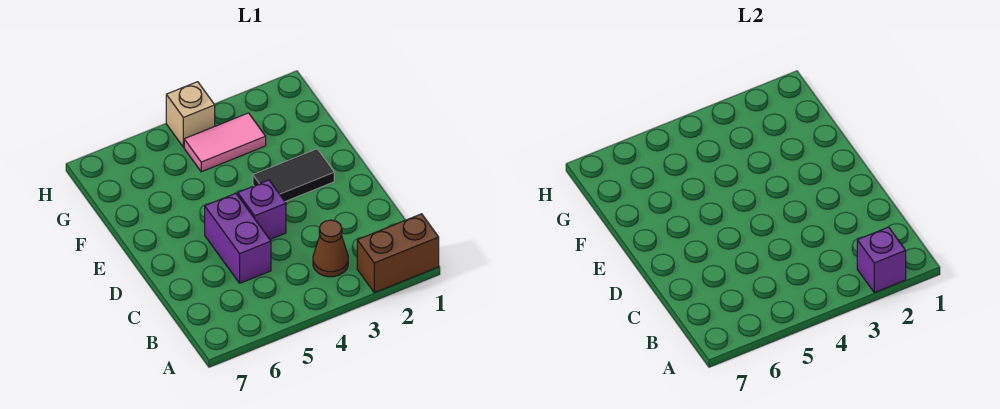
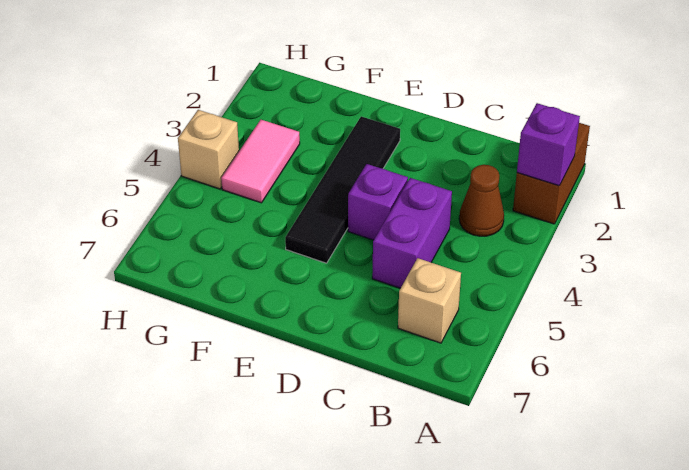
none -> tan brick B6 level 1
purple brick C5:D5 level 1 -> purple brick C4:C5 level 1
black tile E2:E3 level 1 -> black tile E2:E5 level 1

